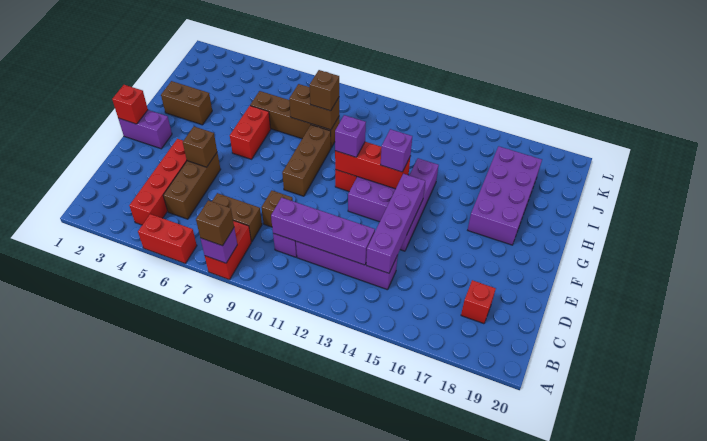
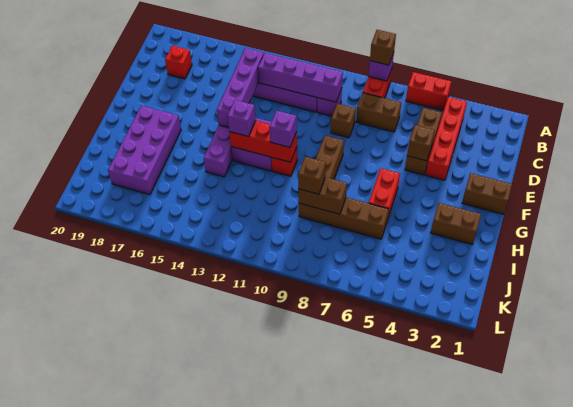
purple brick F1:F2 level 1 -> brown brick F1:F2 level 1
red brick F1 level 2 -> none

